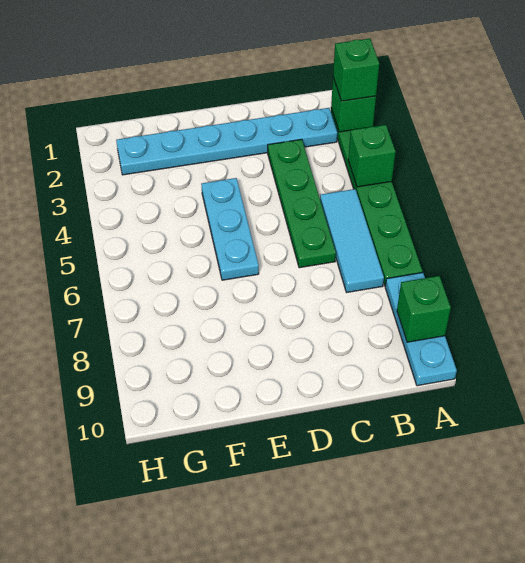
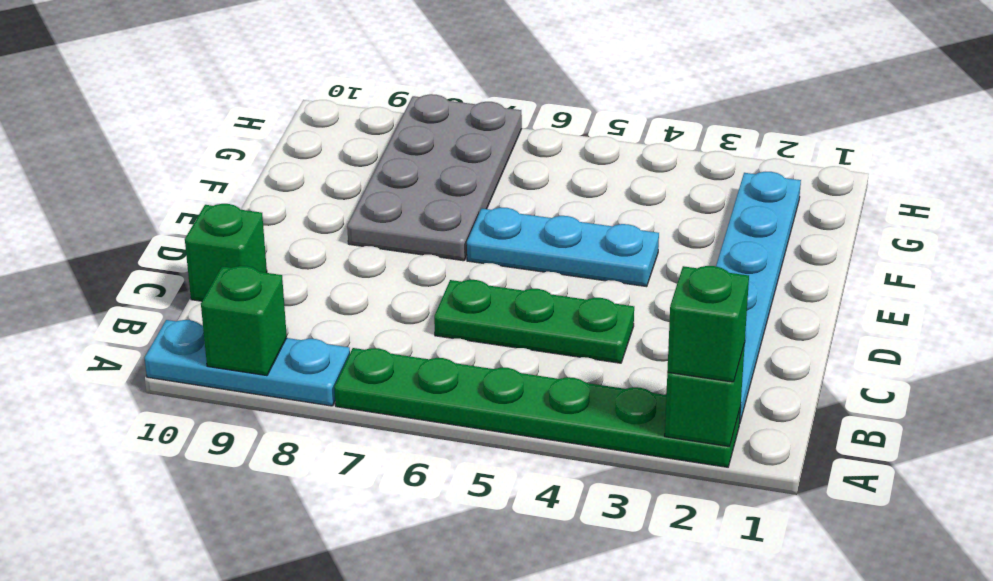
green brick A4 level 2 -> green brick C10 level 1
cyan tile B5:B7 level 1 -> none
green plate C3:C6 level 1 -> green plate C4:C6 level 1
none -> grey plate E7:H8 level 1

